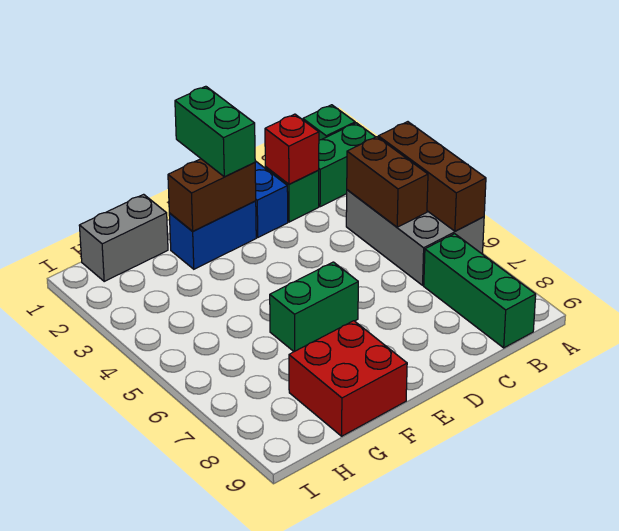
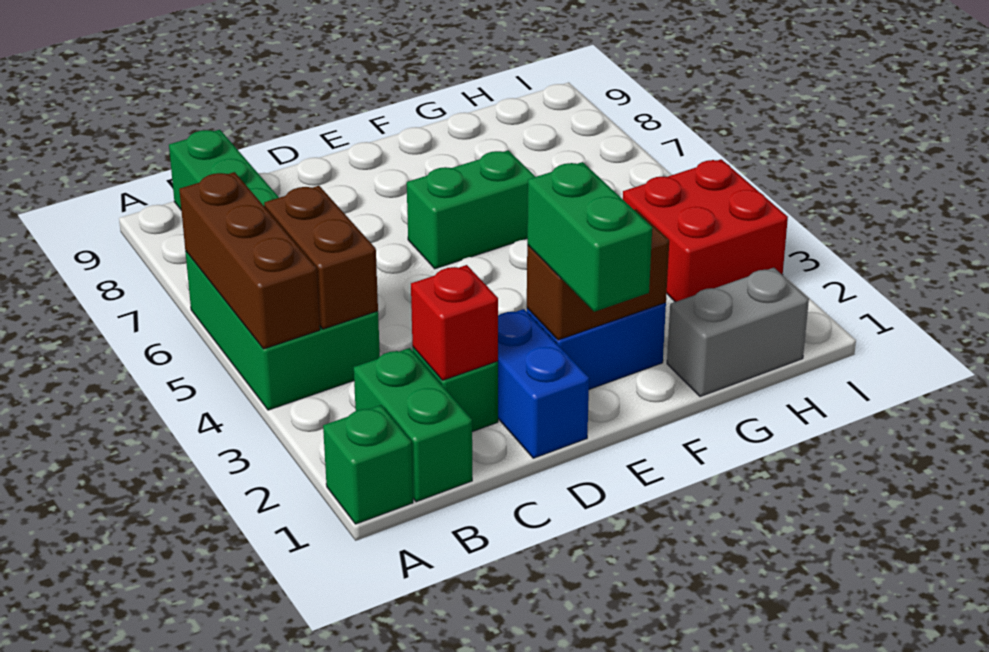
green brick A2:B2 level 1 -> green brick B1:B2 level 1
grey brick A4:B6 level 1 -> green brick A4:B6 level 1
red brick F8:G9 level 1 -> red brick H3:I4 level 1

